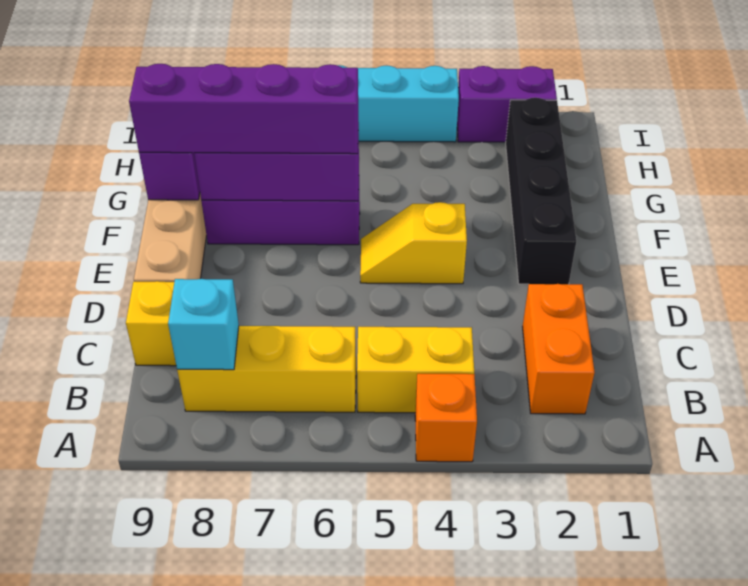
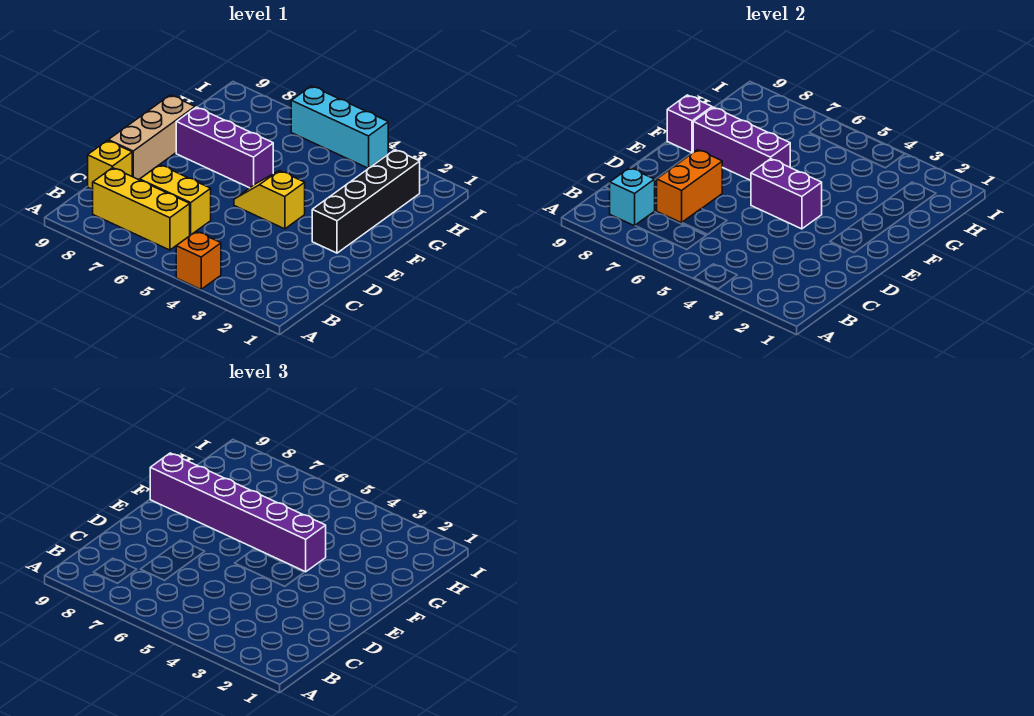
orange brick B2:C2 level 1 -> orange brick C7:D7 level 2
yellow brick B4:B5 level 1 -> yellow brick C6:C7 level 1
purple brick F6:F9 level 3 -> purple brick F4:F9 level 3
purple brick I2:I3 level 1 -> purple brick E4:E5 level 2

